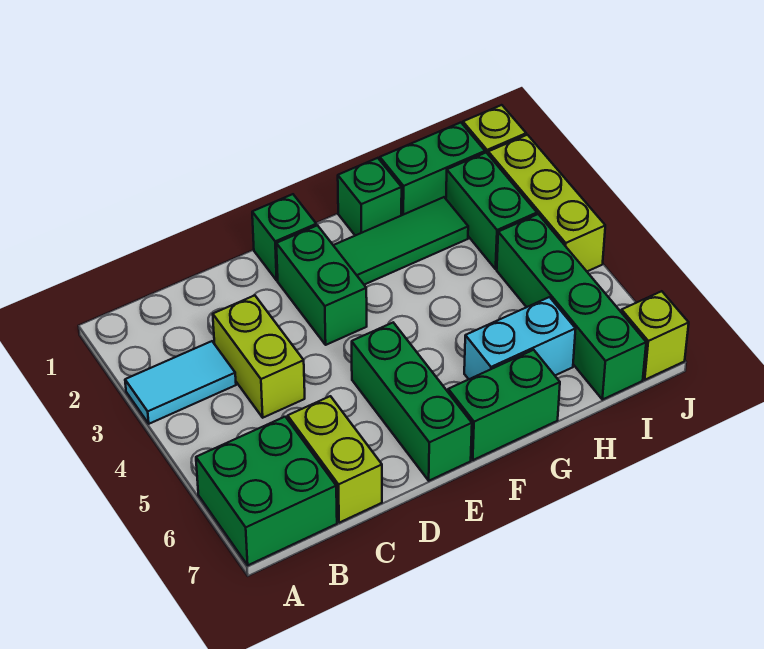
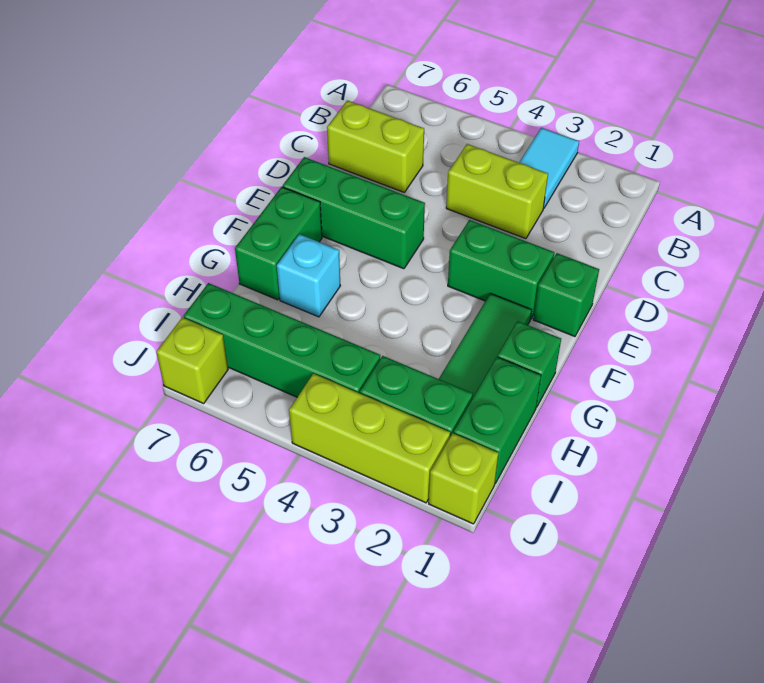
green brick A6:B7 level 1 -> none
cyan brick G6:H6 level 1 -> cyan brick G6 level 1

